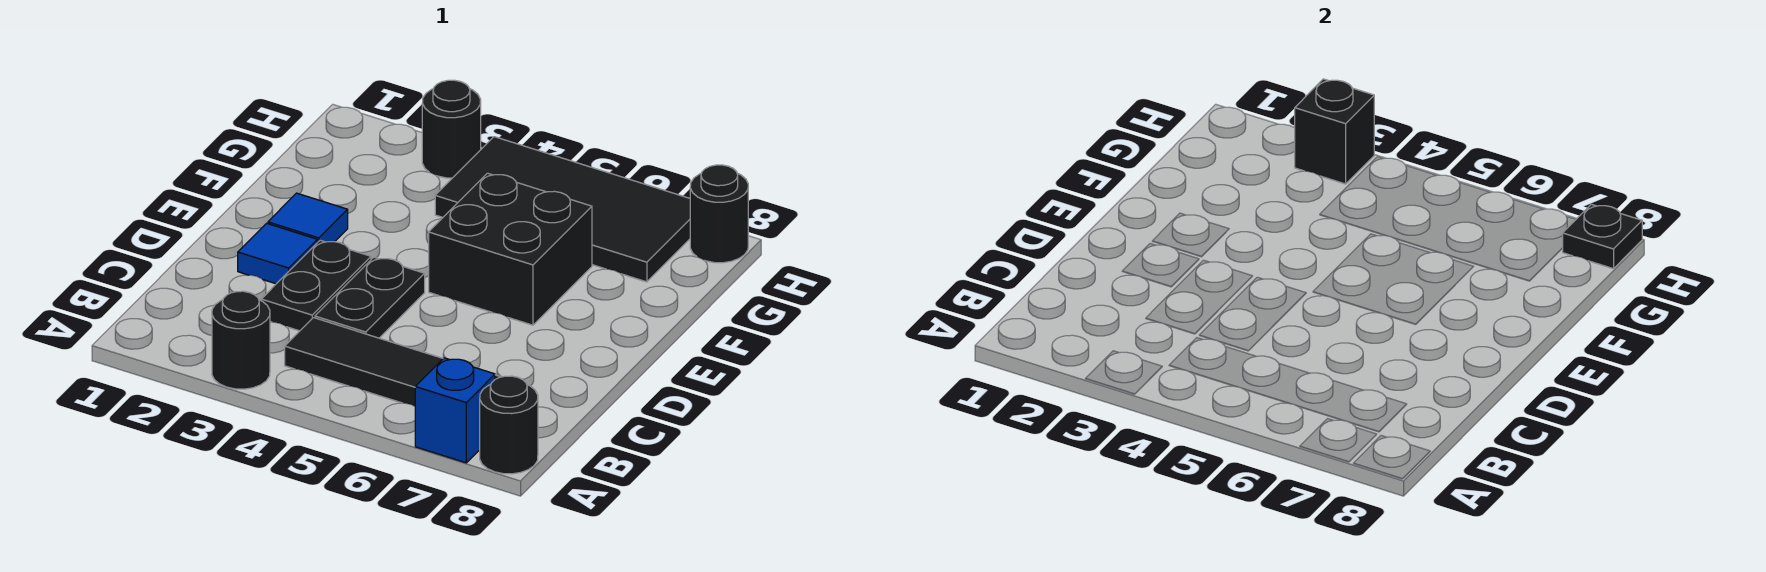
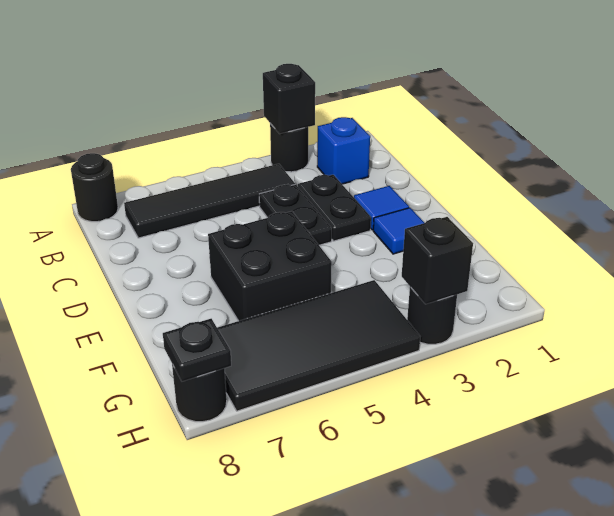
none -> black brick A3 level 2
blue brick A7 level 1 -> blue brick B2 level 1

